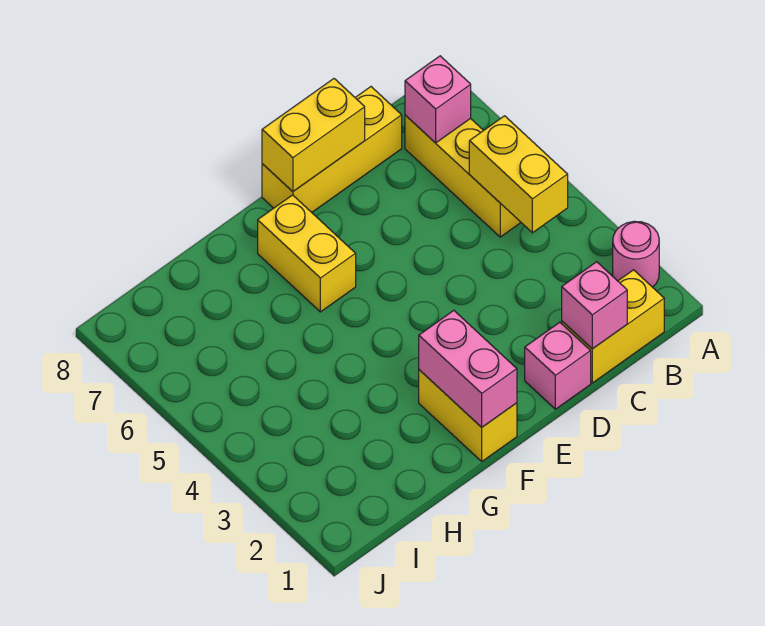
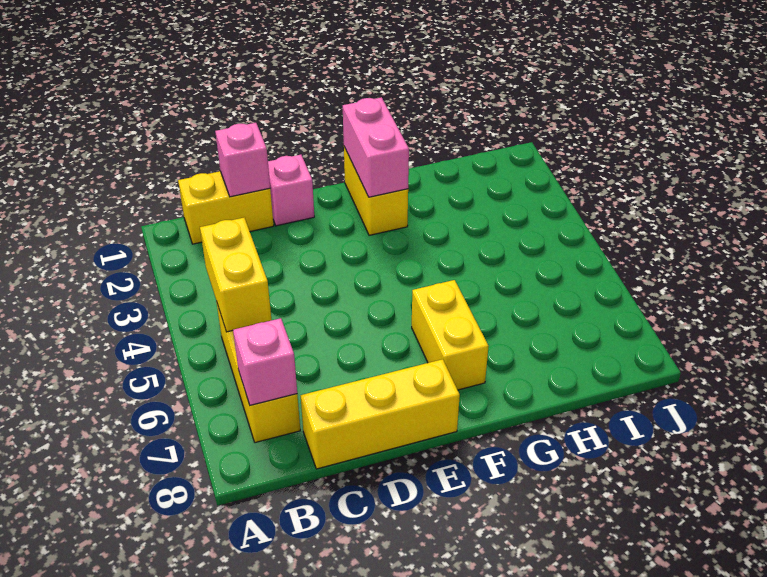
pink round brick A2 level 1 -> none
yellow brick D8:E8 level 2 -> none

